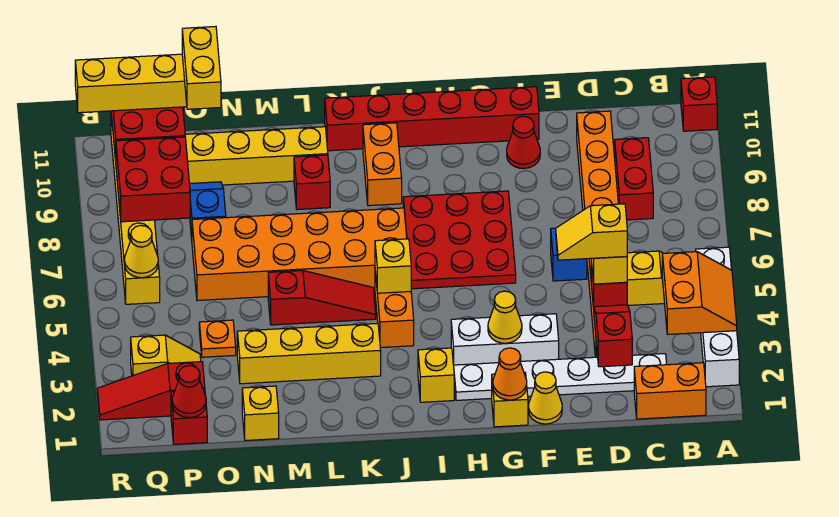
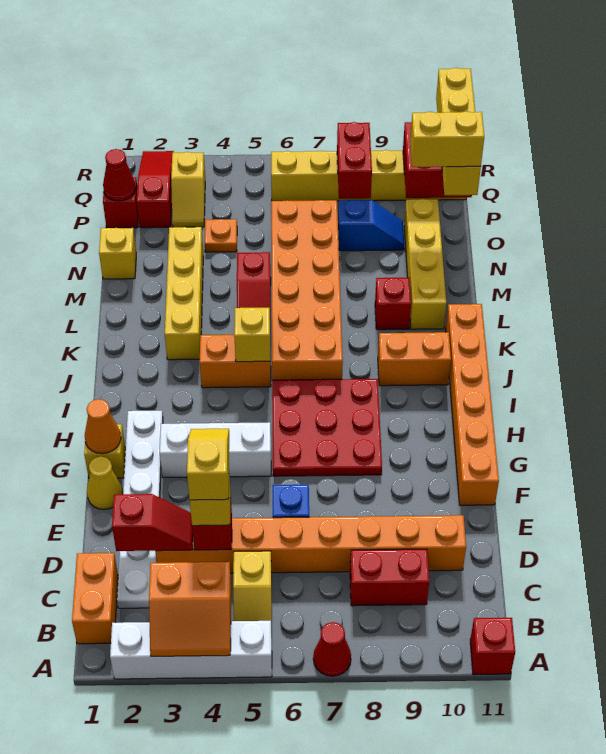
white brick F3:H3 level 1 -> white brick G3:G5 level 1
red cone F10 level 1 -> red cone A7 level 1
red brick F11:K11 level 1 -> orange brick F11:K11 level 1
yellow cone G3 level 2 -> none
yellow brick I2 level 1 -> none
red brick P8:Q9 level 2 -> red brick P8:Q8 level 2
yellow cone Q6 level 2 -> none

